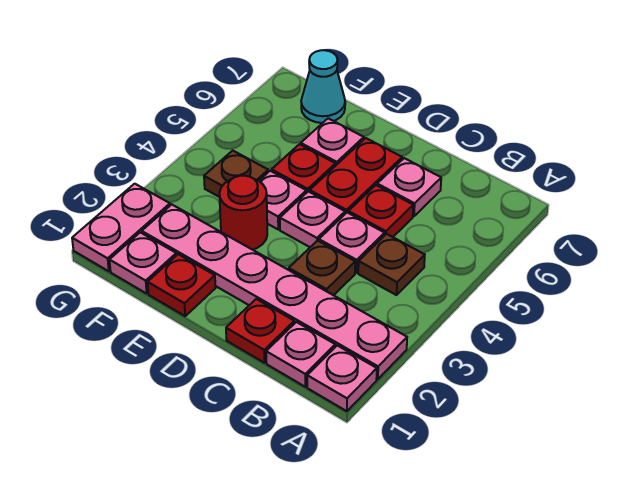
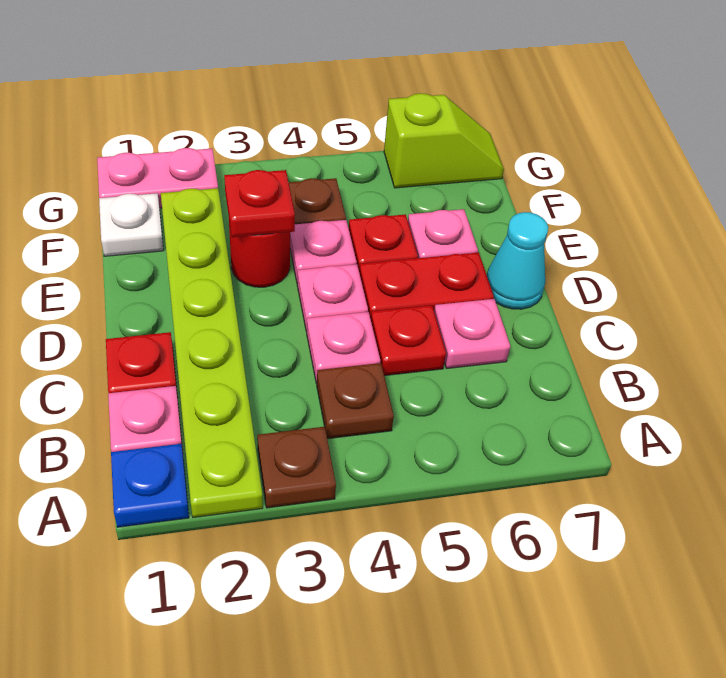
pink plate A1 level 1 -> blue plate A1 level 1
pink plate A2:F2 level 1 -> lime plate A2:F2 level 1
brown plate C3 level 1 -> brown plate A3 level 1
red plate E1 level 1 -> red plate E3 level 2
pink plate F1 level 1 -> white plate F1 level 1
cyan cone F7 level 1 -> cyan cone D7 level 1
none -> lime slope G6:G7 level 1 top 6

